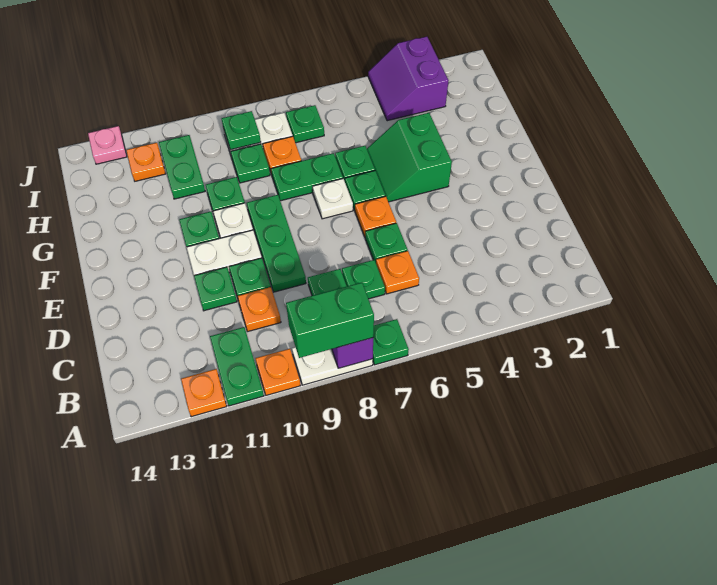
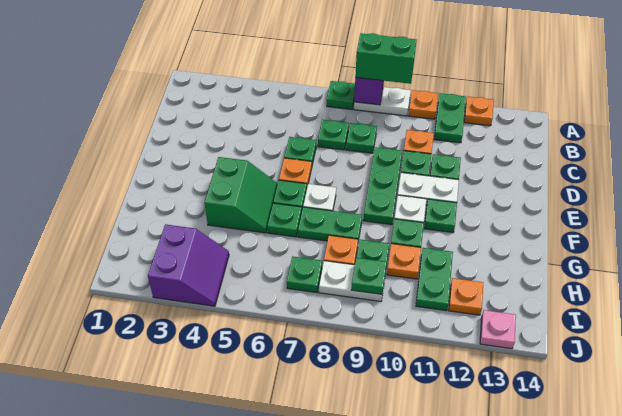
orange plate C6 level 1 -> orange plate H10 level 1

